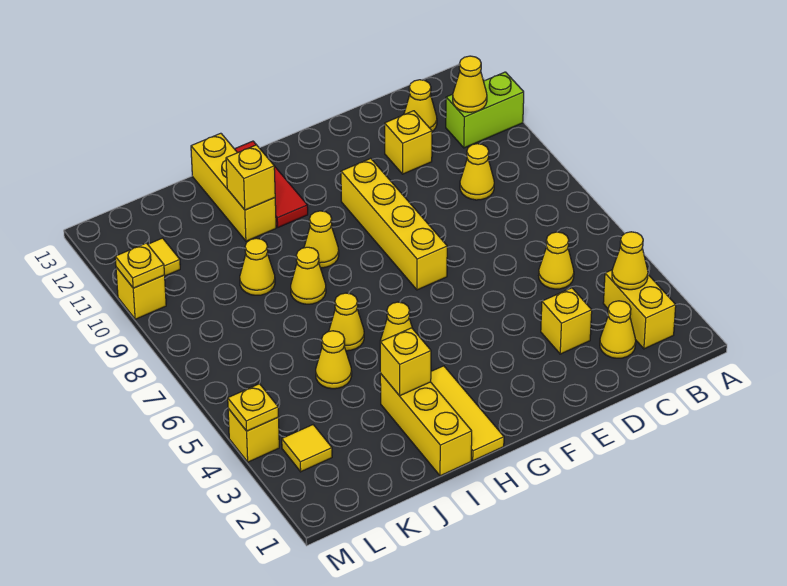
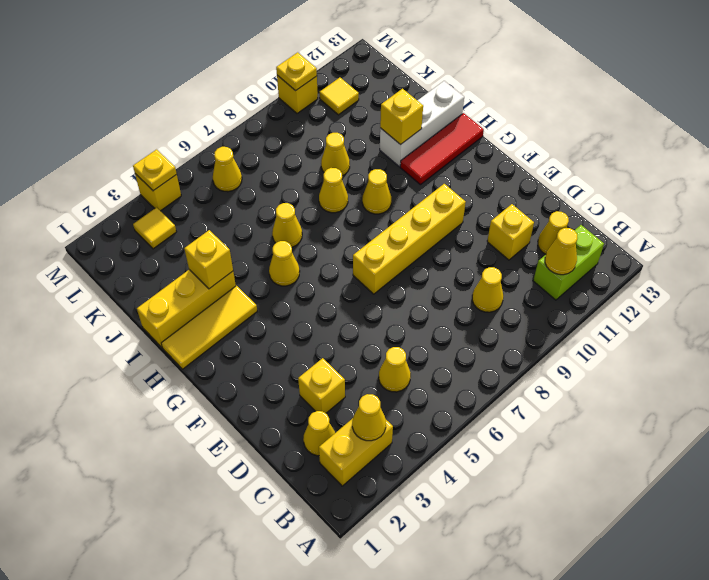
lime brick A11:B11 level 1 -> lime brick B11:B12 level 1
yellow brick I11:I13 level 1 -> white brick I11:I13 level 1
yellow cone J5 level 1 -> yellow cone L6 level 1

